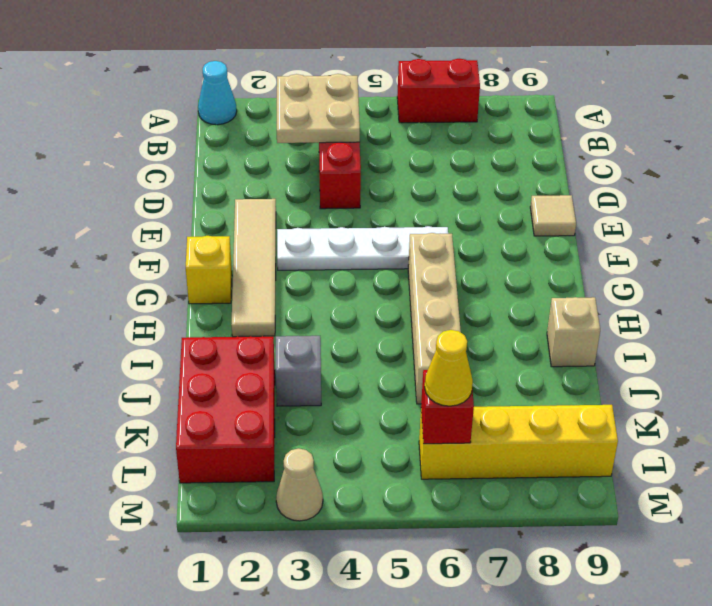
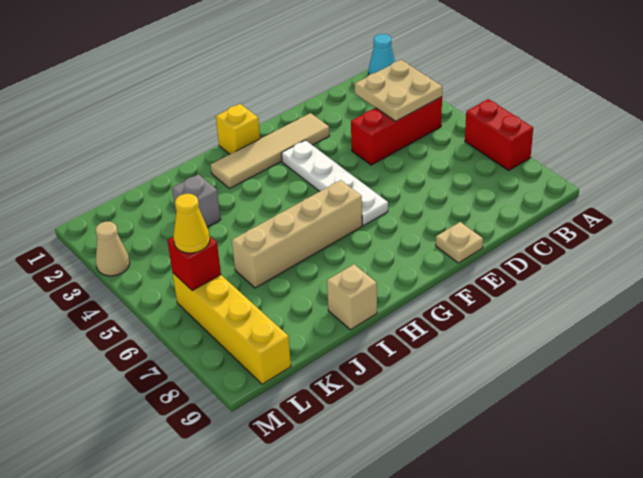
tan tile E9 level 1 -> tan plate E9 level 1
red brick J1:L2 level 1 -> none

